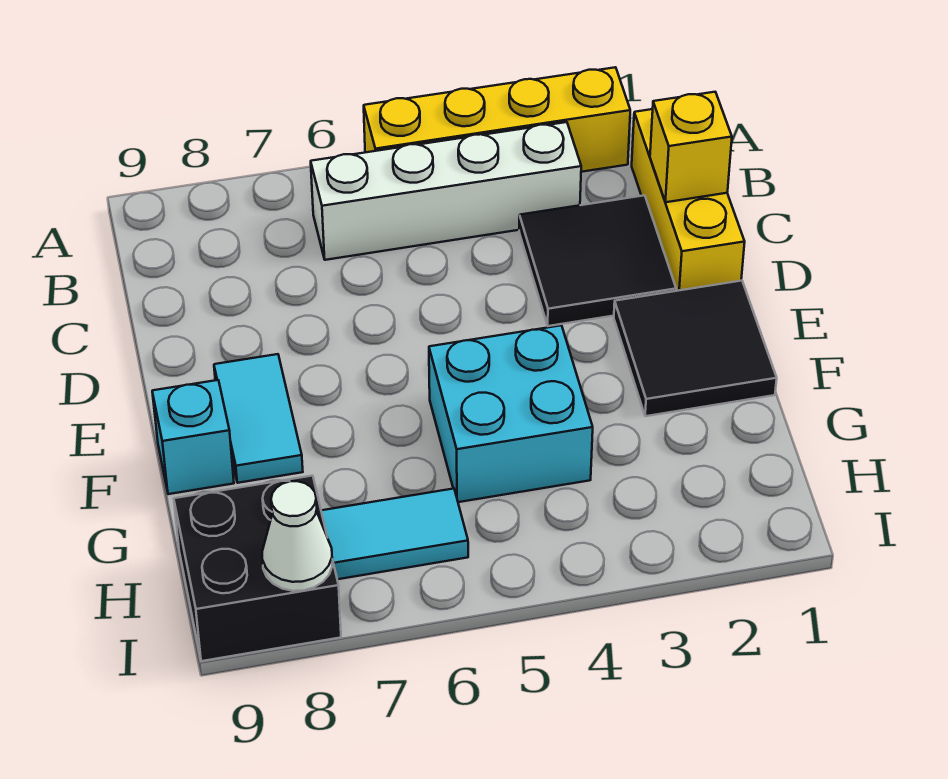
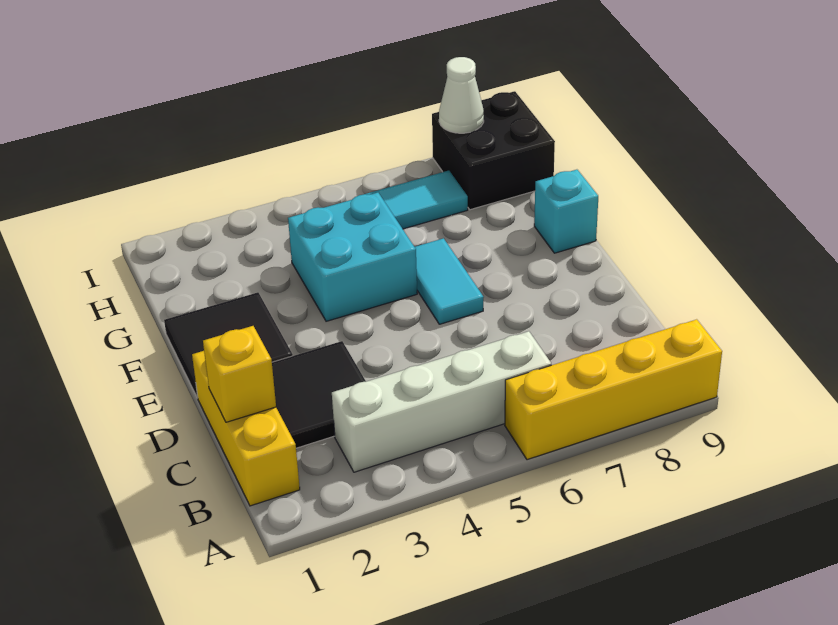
yellow brick A2:A5 level 1 -> yellow brick A6:A9 level 1
cyan tile E8:F8 level 1 -> cyan tile E6:F6 level 1

